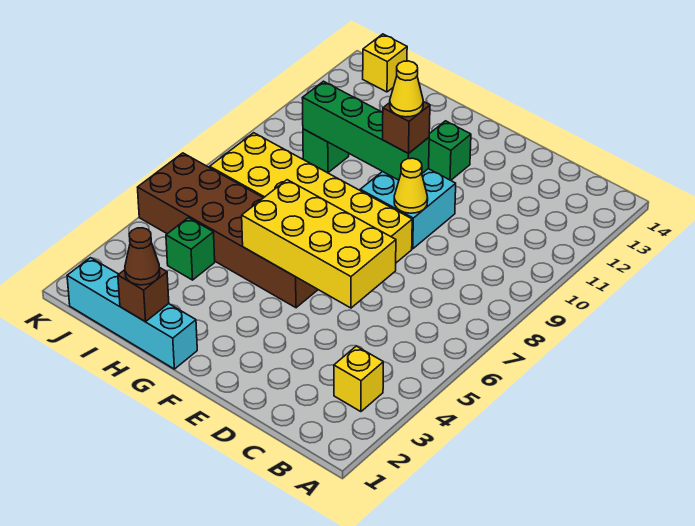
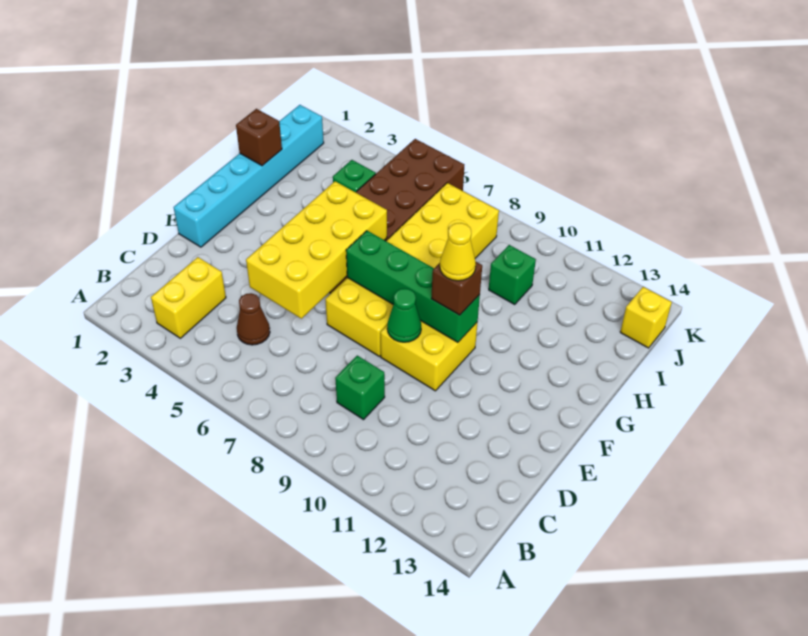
yellow brick B3 level 1 -> yellow brick B3:C3 level 1
cyan brick E9:F10 level 1 -> yellow brick E9:F10 level 1
yellow cone E9 level 2 -> green cone E9 level 2
green brick F10:I10 level 2 -> green brick F7:F10 level 2
green brick F12 level 1 -> green brick C9 level 1
cyan brick G1:J1 level 1 -> cyan brick E1:J1 level 1
brown cone H1 level 3 -> brown cone C5 level 1

